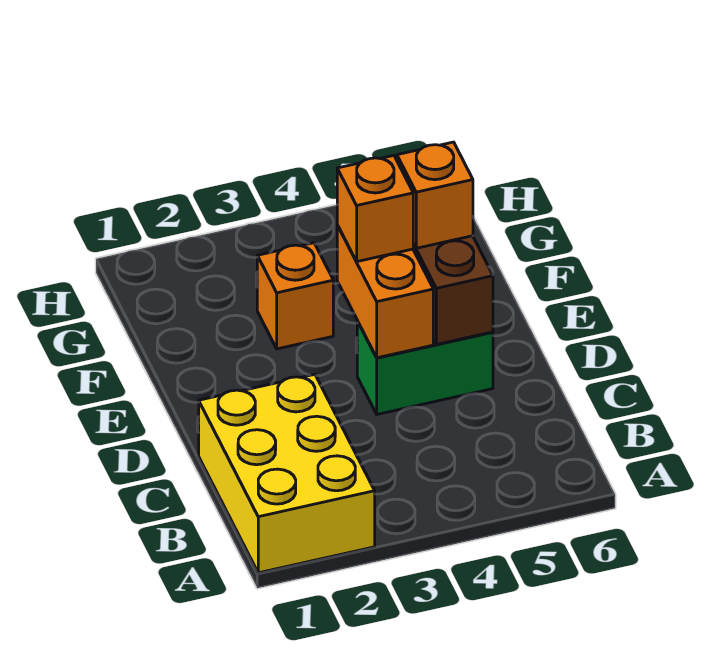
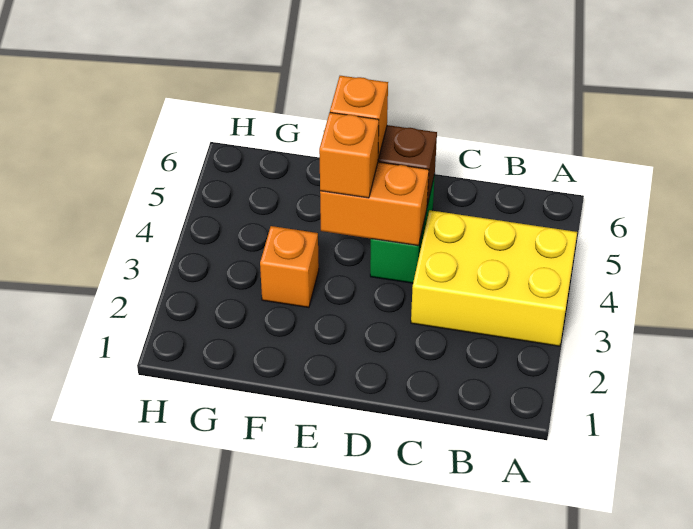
yellow brick A1:C2 level 1 -> yellow brick A3:C4 level 1

